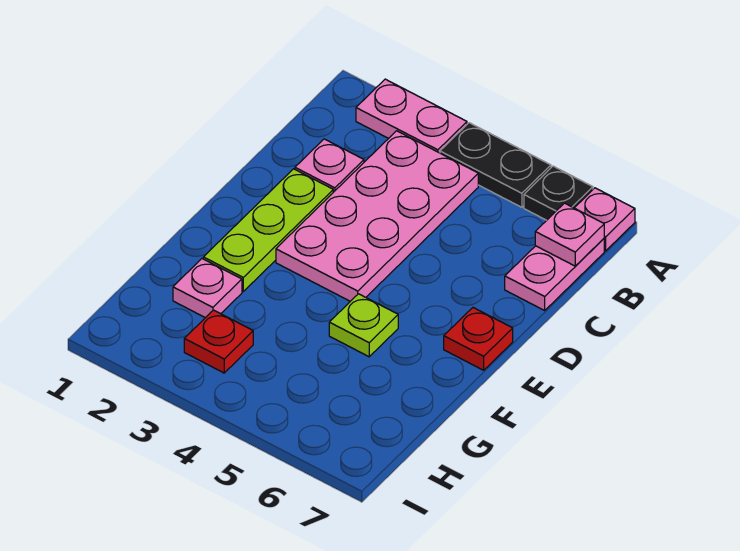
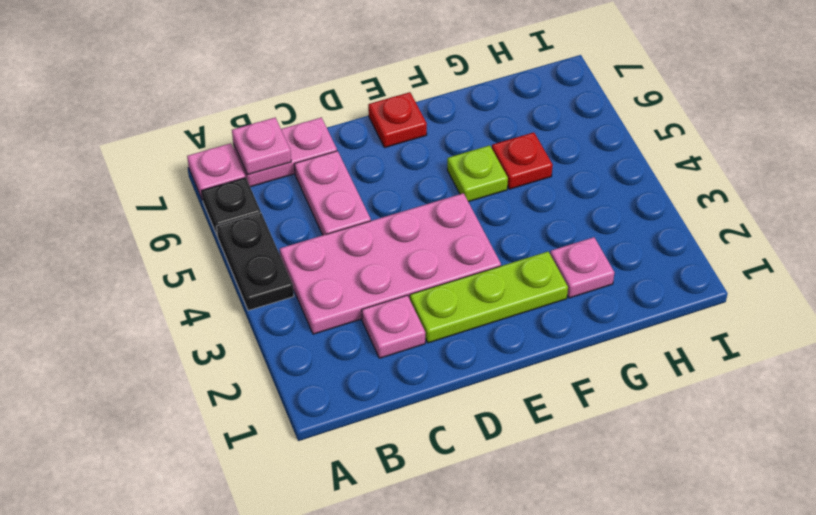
pink plate A2:A3 level 1 -> pink plate C5:C6 level 1
red plate H3 level 1 -> red plate G5 level 1

